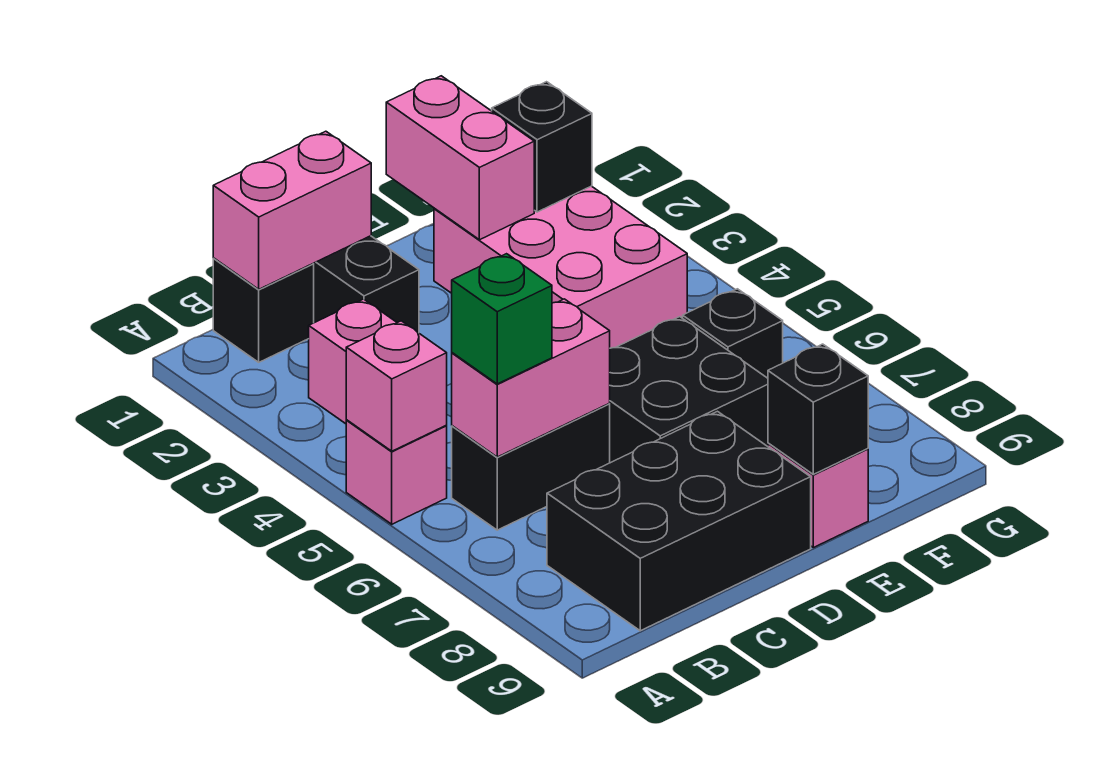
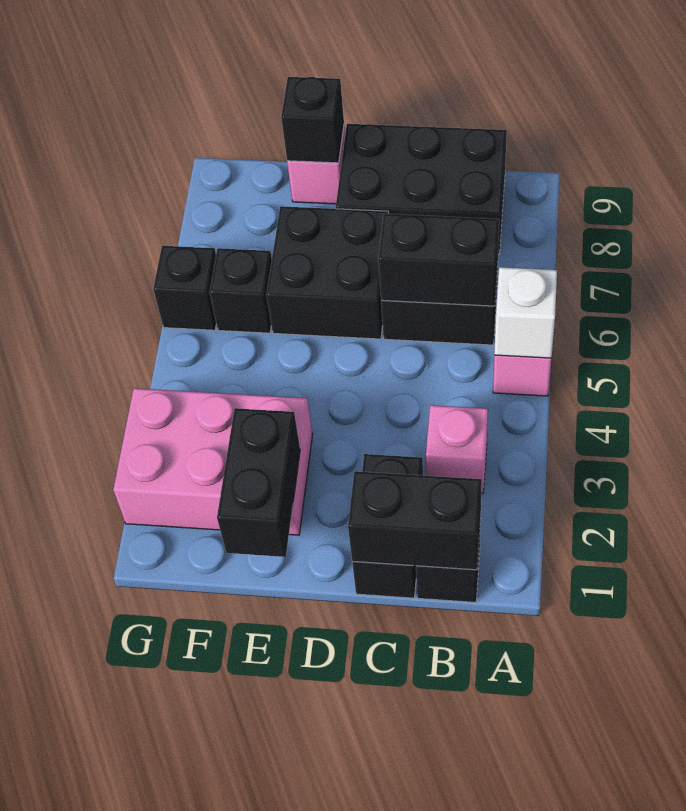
pink brick A5 level 2 -> white brick A5 level 2
pink brick B1:C1 level 2 -> black brick B1:C1 level 2
pink brick B6:C6 level 2 -> black brick B6:C6 level 2
green brick B6 level 3 -> none
pink brick E1:E2 level 2 -> black brick E1:E2 level 2
pink brick E2:F4 level 1 -> pink brick E2:G3 level 1
black brick F2 level 2 -> black brick G6 level 1

